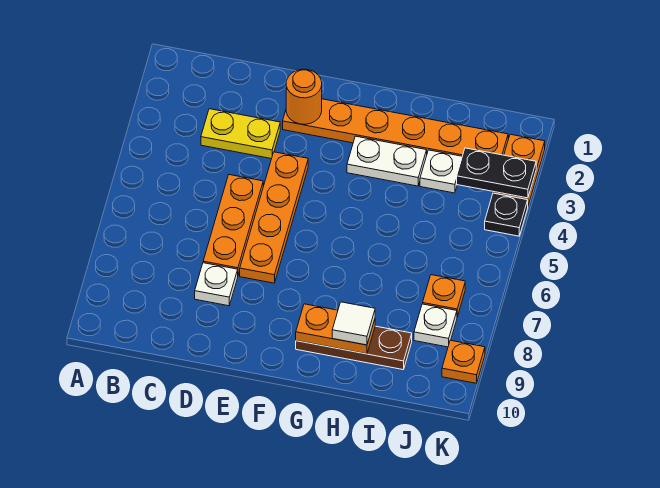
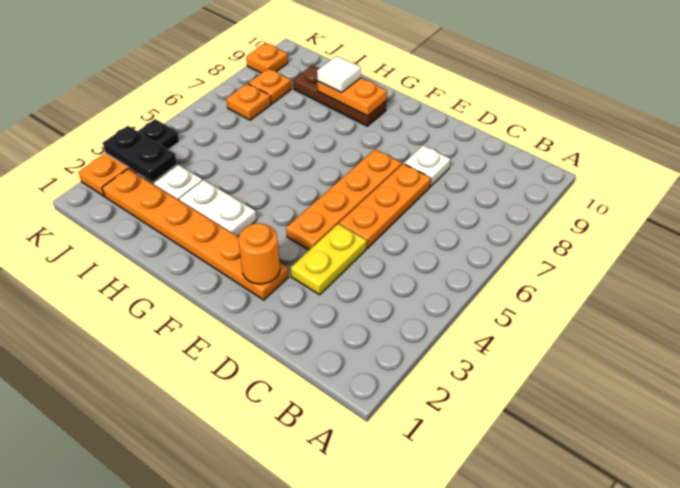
yellow plate C3:D3 level 1 -> yellow plate D3:D4 level 1
white plate J8 level 1 -> orange plate J8 level 1

